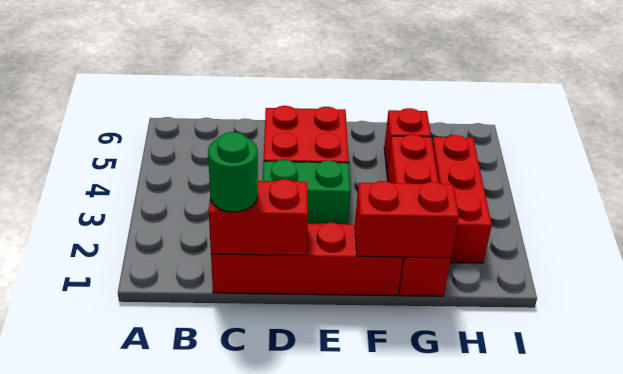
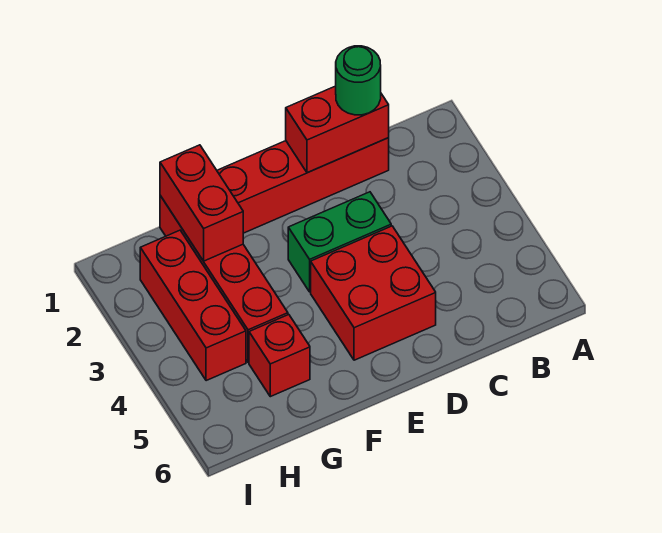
red brick F1:G1 level 2 -> red brick G1:G2 level 2

